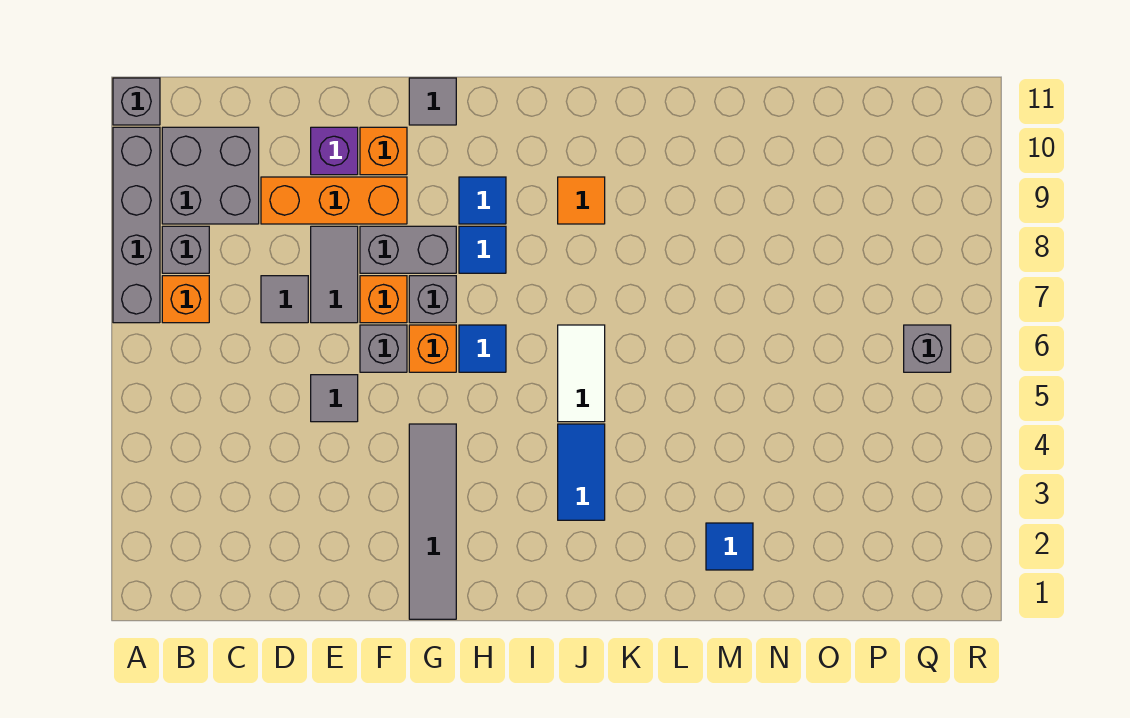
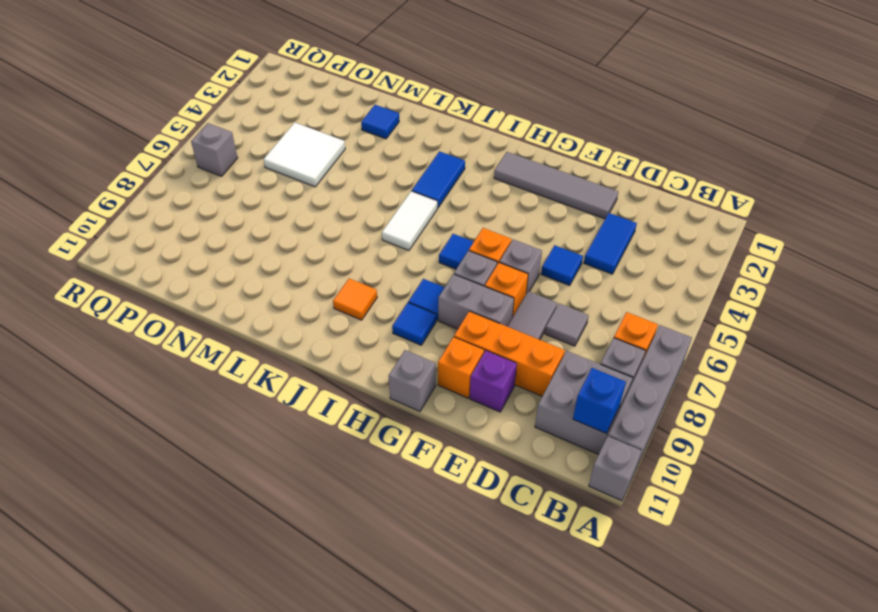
none -> blue brick B10 level 2
none -> blue tile D3:D4 level 1
grey tile E5 level 1 -> blue tile E5 level 1
grey tile G1:G4 level 1 -> grey tile E2:H2 level 1
grey tile G11 level 1 -> grey brick G11 level 1
none -> white tile N4:O5 level 1

